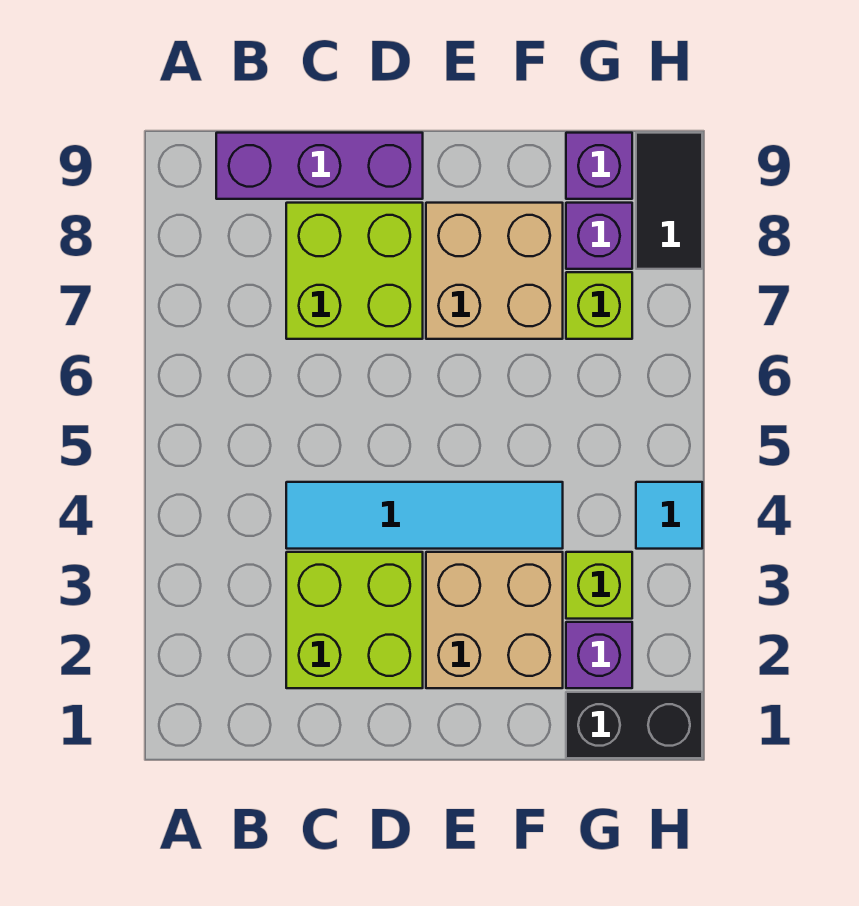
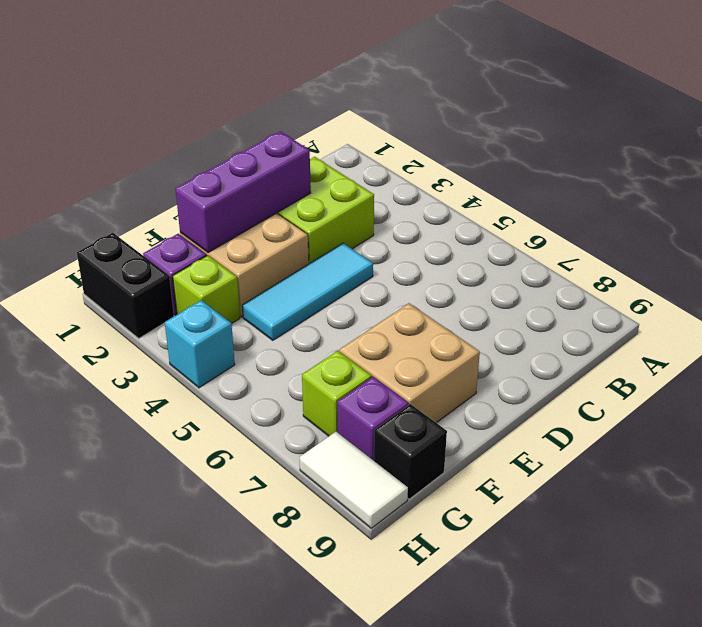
purple brick B9:D9 level 1 -> purple brick D2:F2 level 2
cyan tile C4:F4 level 1 -> cyan tile D4:F4 level 1
lime brick C7:D8 level 1 -> none
black brick G1:H1 level 1 -> black brick H1:H2 level 1
purple brick G9 level 1 -> black brick G9 level 1
cyan tile H4 level 1 -> cyan brick H4 level 1
black tile H8:H9 level 1 -> white tile H8:H9 level 1

